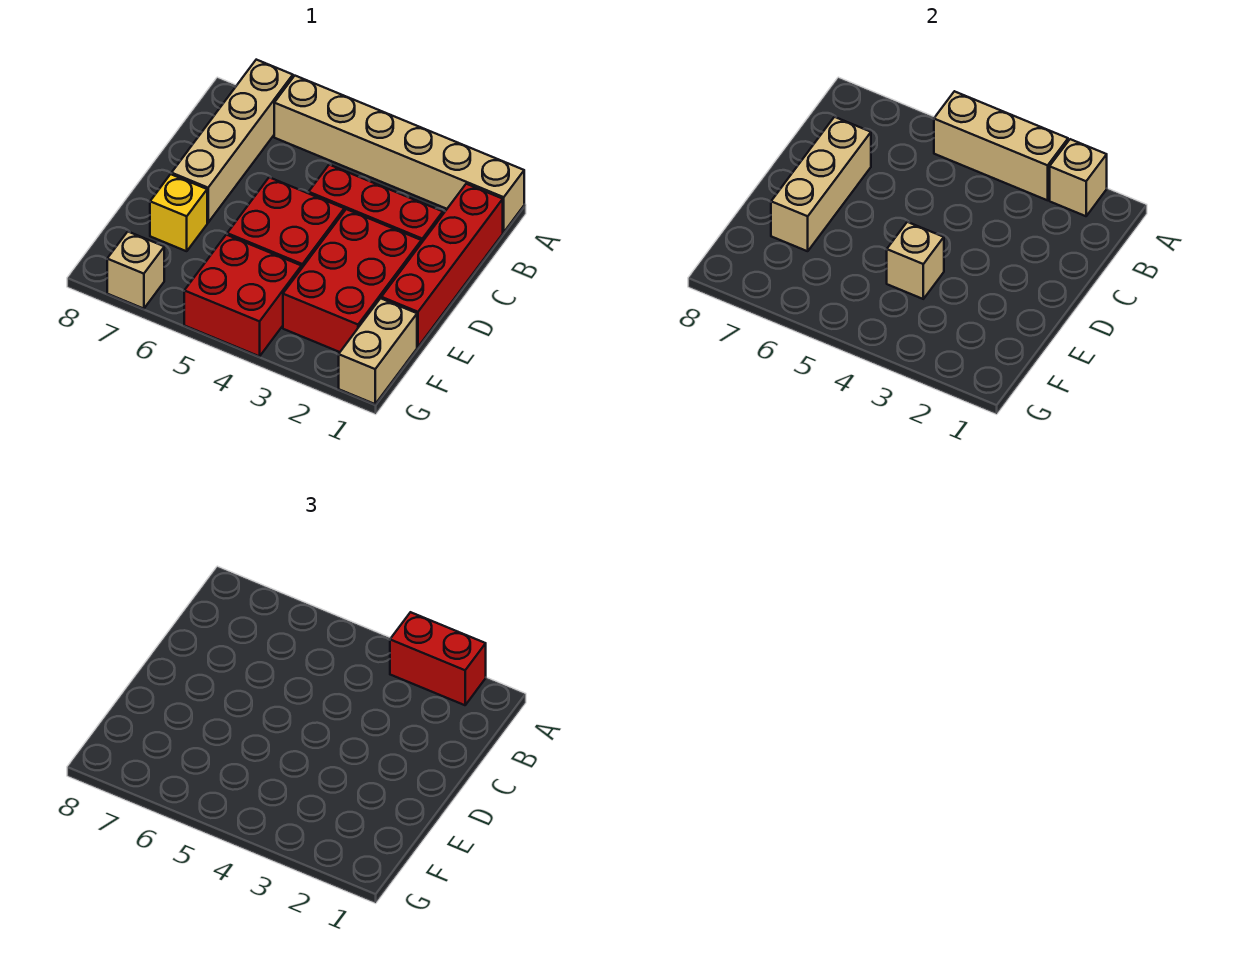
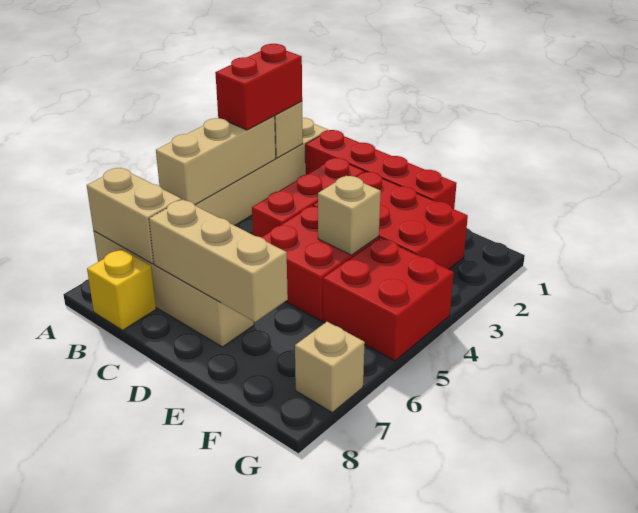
yellow brick E7 level 1 -> yellow brick B8 level 1
tan brick F1:G1 level 1 -> tan brick A7:B7 level 2

